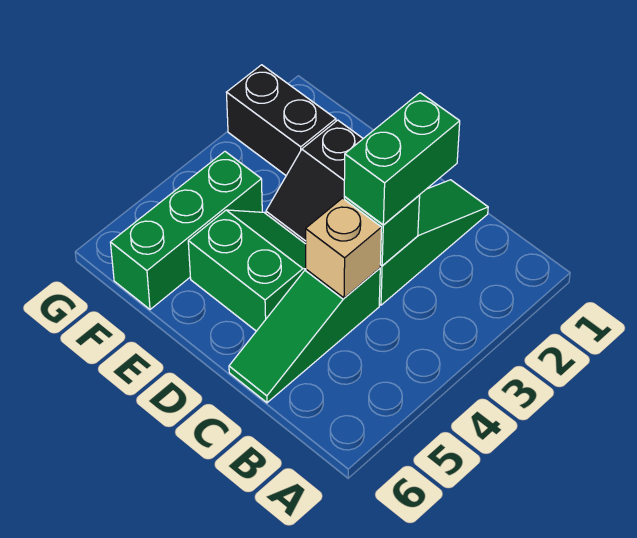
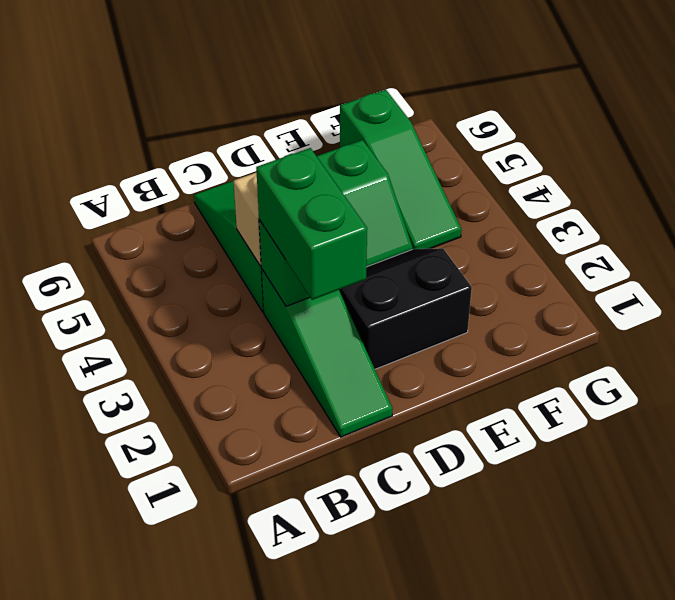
black brick F2:G2 level 1 -> none
green brick F4:F6 level 1 -> green slope F4:F6 level 1 top 6

